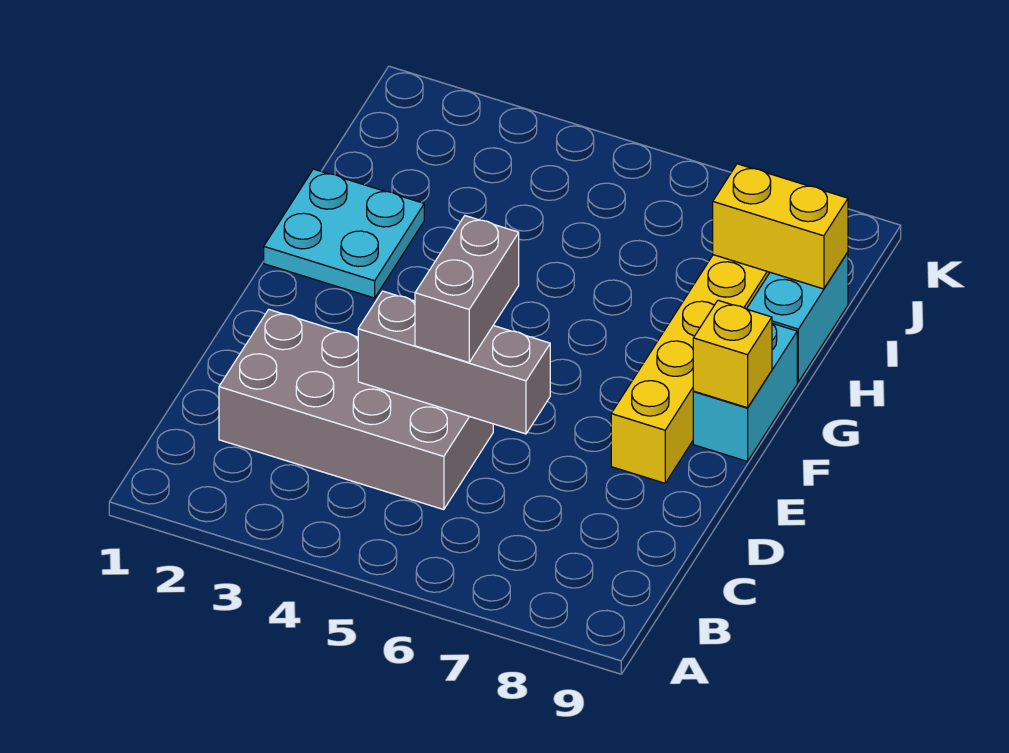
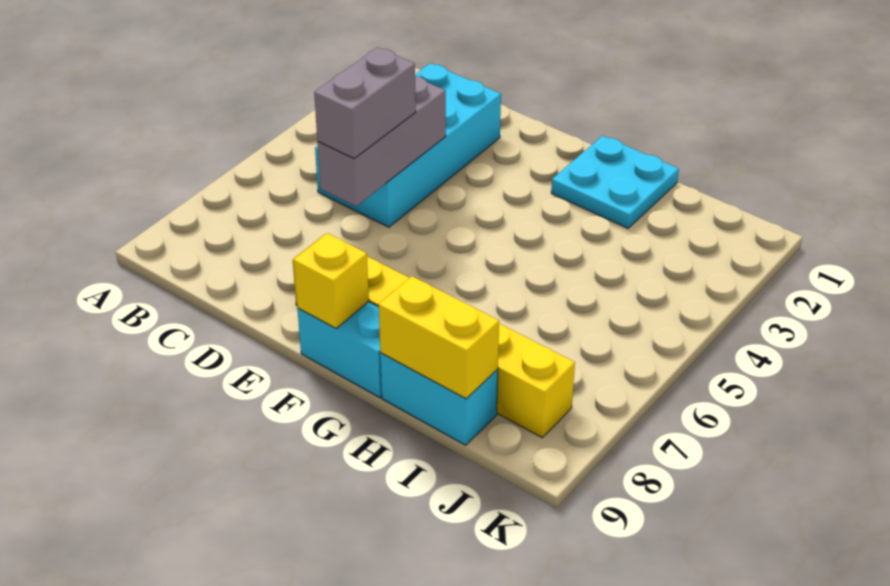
grey brick C2:D5 level 1 -> cyan brick C2:D5 level 1
grey brick D5:E5 level 3 -> grey brick D5:D6 level 3
yellow brick I8:I9 level 2 -> yellow brick H9:I9 level 2

